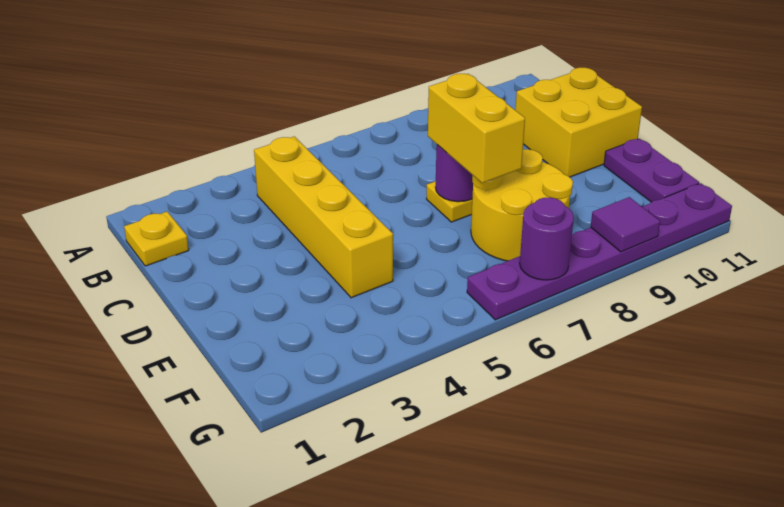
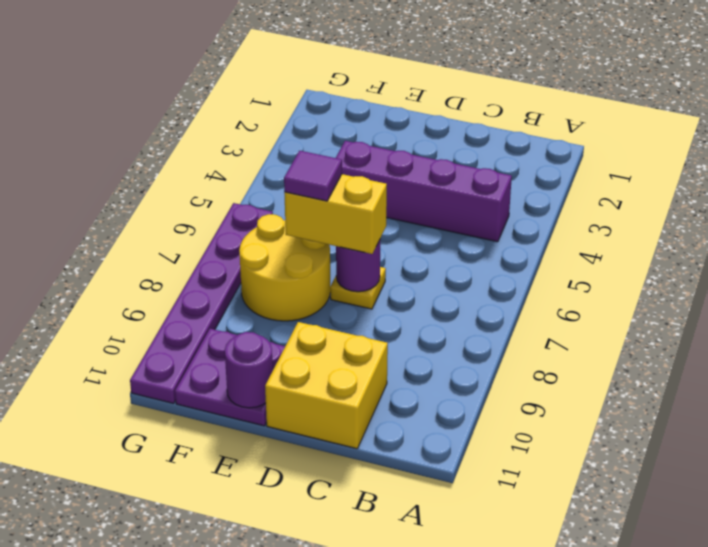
yellow plate B1 level 1 -> none
yellow brick B4:E4 level 1 -> purple brick B4:E4 level 1
purple plate E11:F11 level 1 -> purple plate E10:F11 level 1
purple round brick G7 level 2 -> purple round brick E11 level 2
purple tile G9 level 2 -> purple tile E7 level 4

